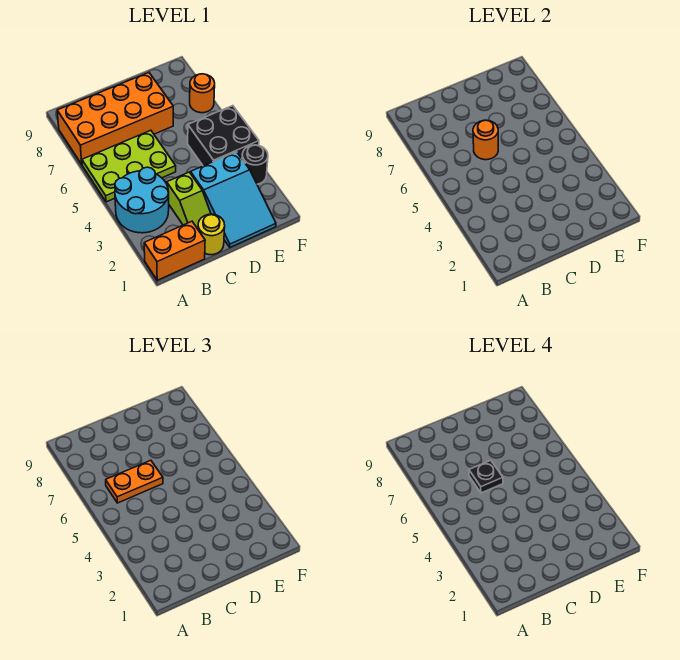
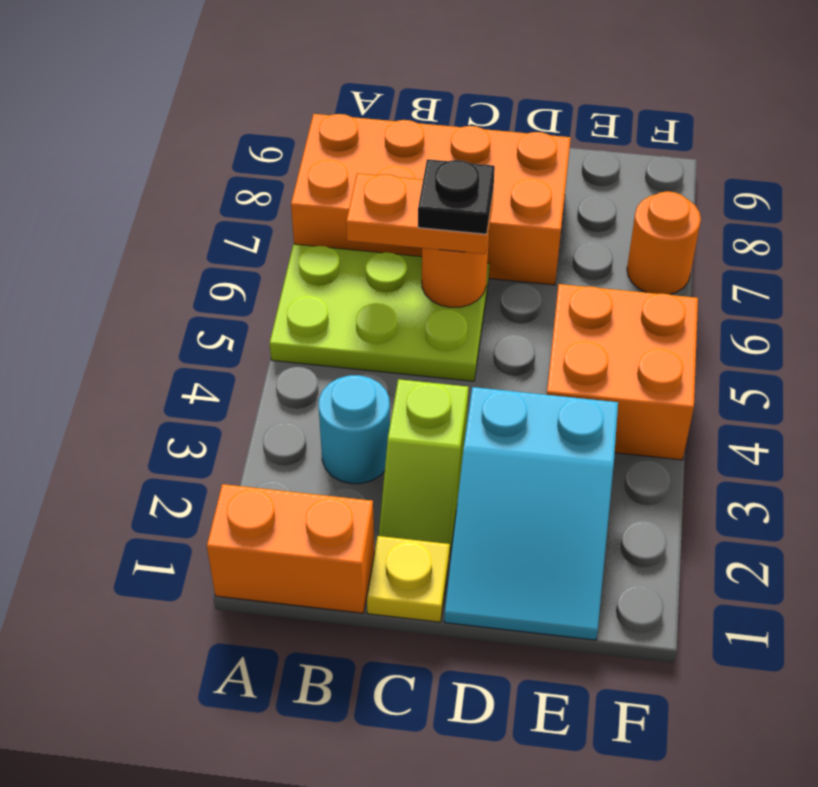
cyan round brick A3:B4 level 1 -> cyan round brick B3 level 1
yellow round brick C1 level 1 -> yellow plate C1 level 1
black brick E4:F5 level 1 -> orange brick E4:F5 level 1
black round brick F3 level 1 -> none

